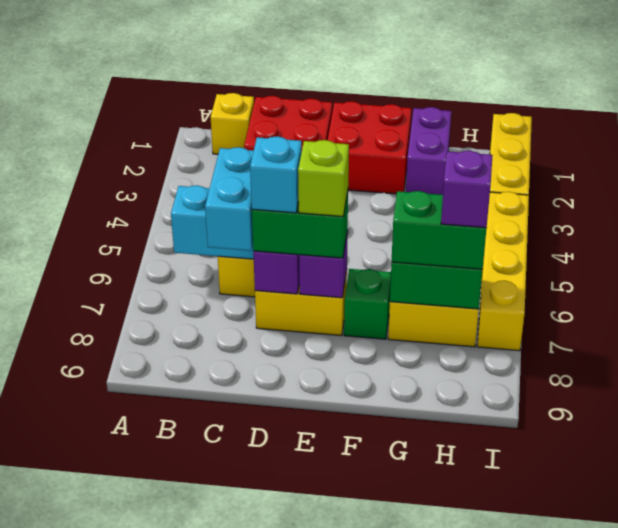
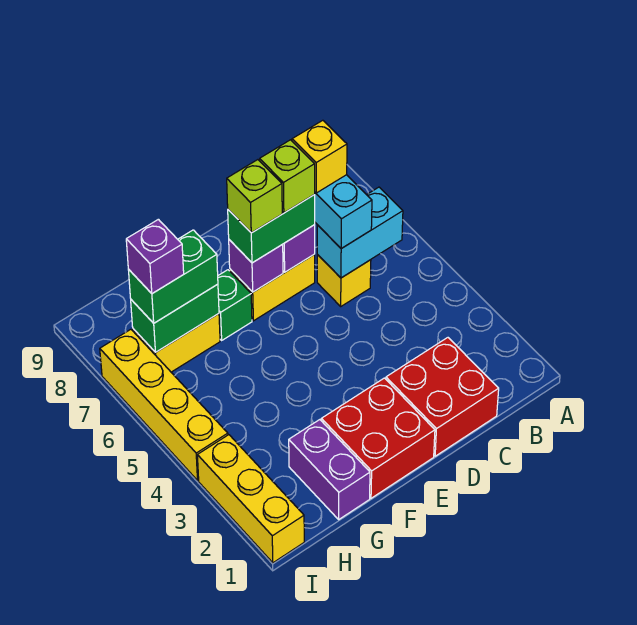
yellow brick B1 level 1 -> yellow brick C7 level 4
cyan brick D7 level 4 -> lime brick D7 level 4

